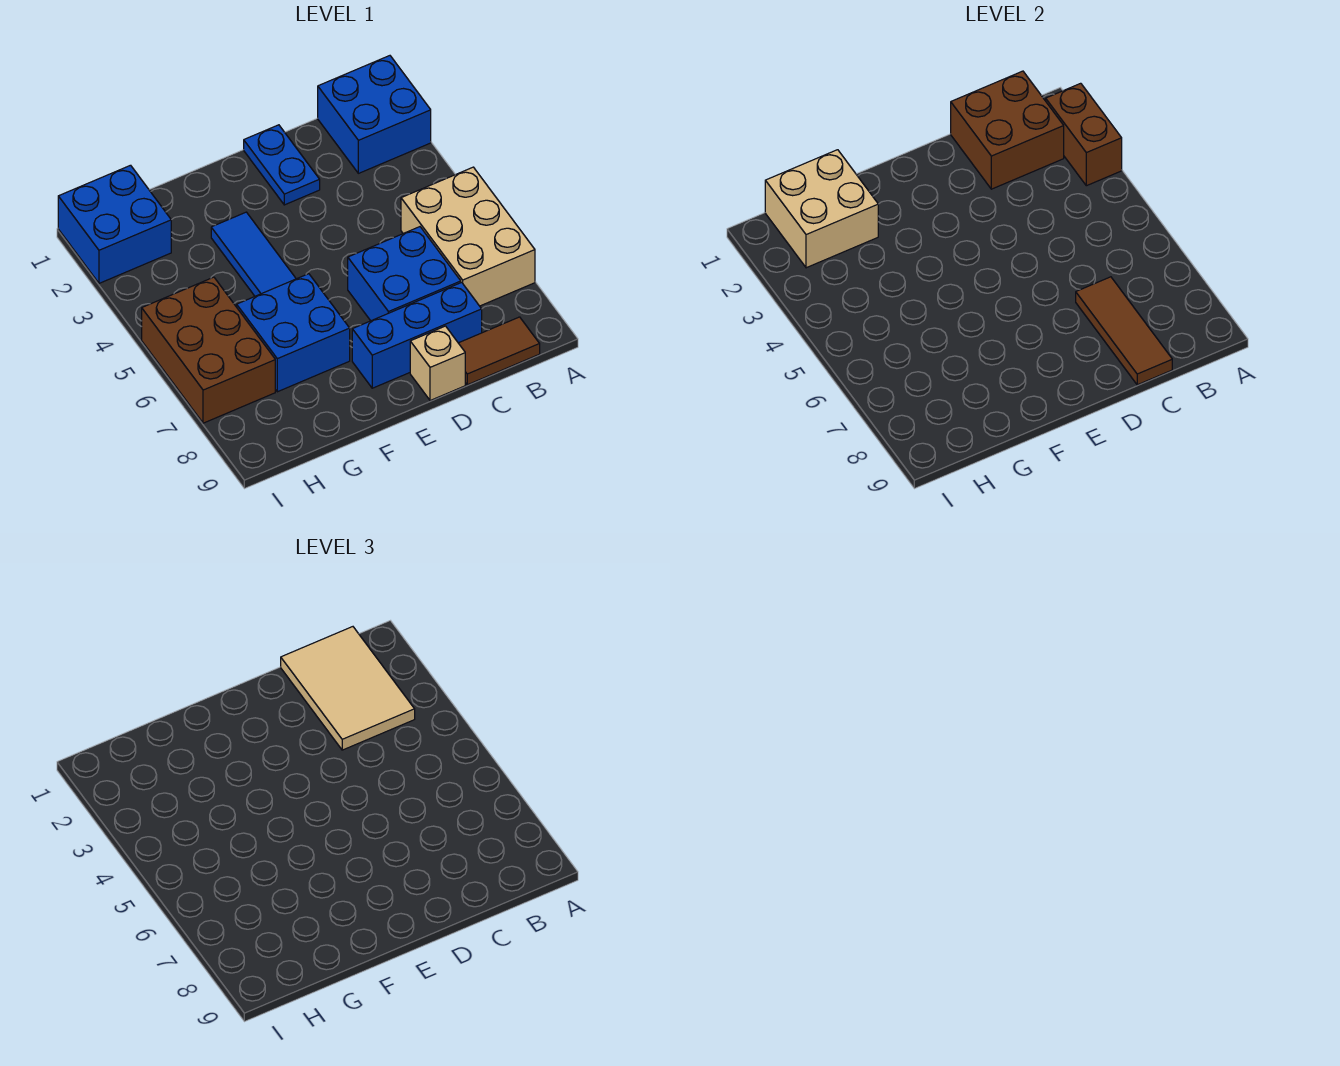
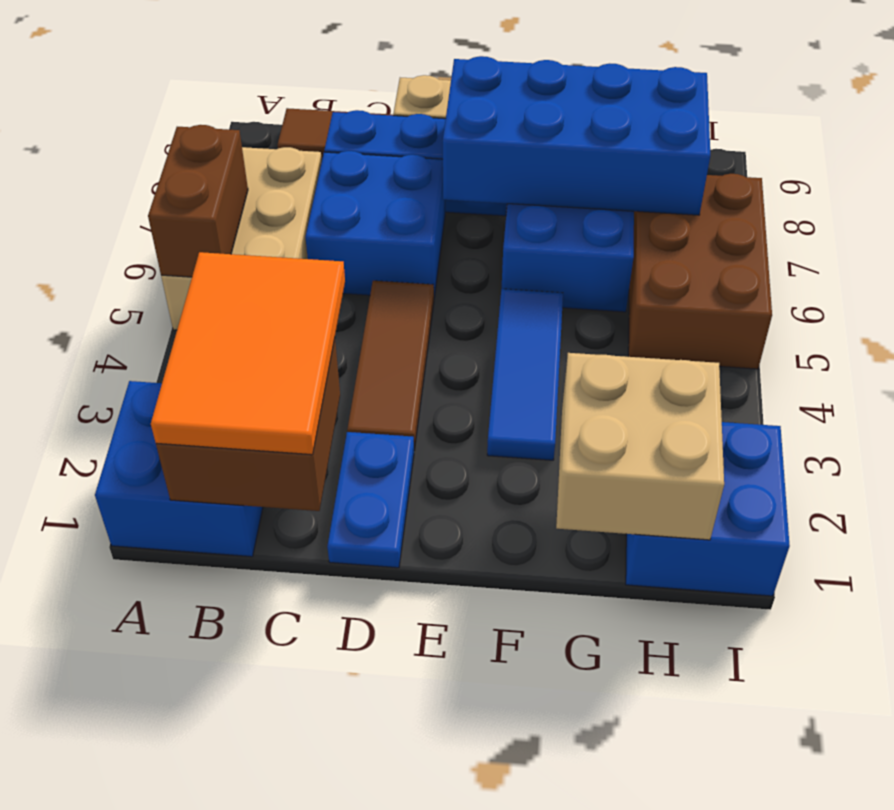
brown brick A2:A3 level 2 -> brown brick A5:A6 level 2
tan tile B1:C3 level 3 -> orange tile B1:C3 level 3
brown tile C7:C9 level 2 -> brown tile D3:D5 level 1
none -> blue brick E7:H8 level 2

